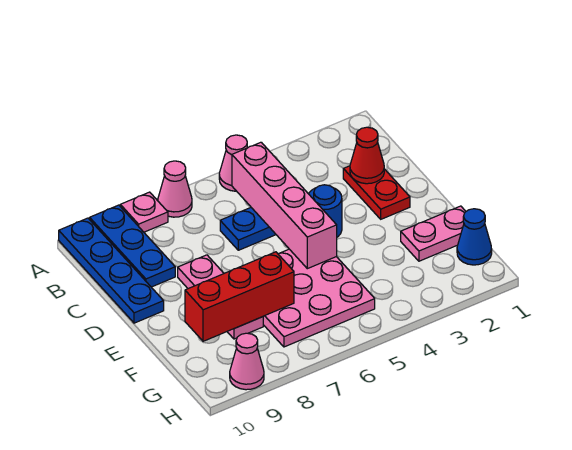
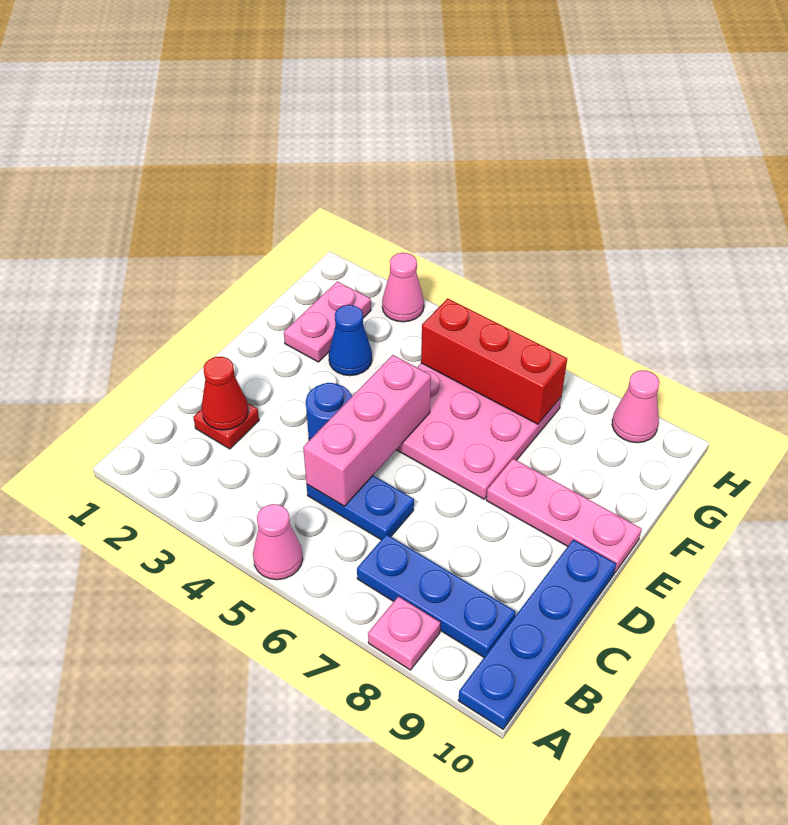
pink cone A7 level 1 -> pink cone H3 level 1
blue plate A9:C9 level 1 -> blue plate B7:B9 level 1
pink brick B5:E5 level 2 -> pink brick C5:E5 level 2
red plate C2:D2 level 1 -> red plate C2 level 1
pink plate D8:F8 level 1 -> pink plate E8:E10 level 1
pink plate F1:F2 level 1 -> pink plate F2:G2 level 1
red brick F7:F9 level 2 -> red brick G5:G7 level 2
blue cone G1 level 1 -> blue cone F3 level 1

